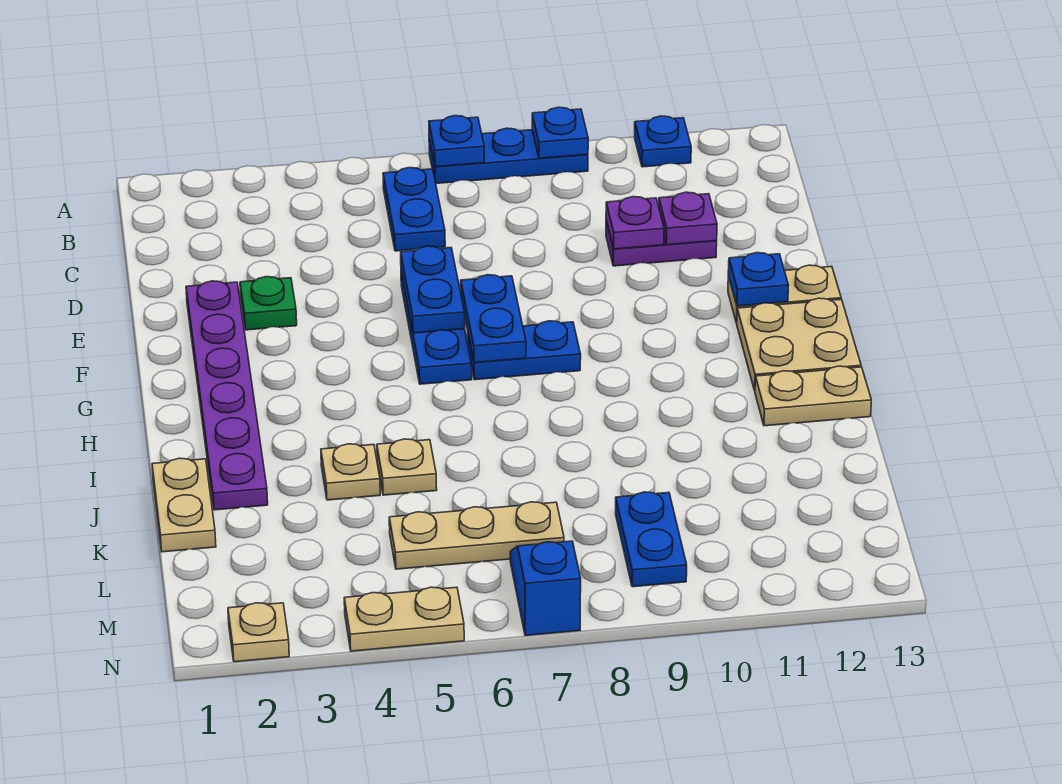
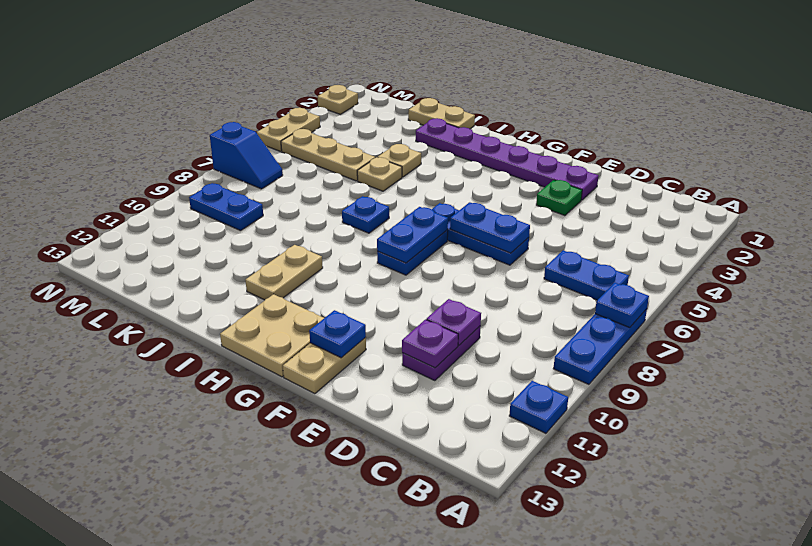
blue plate A9 level 2 -> blue plate I7 level 1
blue plate F7:G7 level 2 -> blue plate G7:G8 level 2
tan plate I12:I13 level 1 -> tan plate I10:I11 level 1
tan plate L5:L7 level 1 -> tan plate K5:M5 level 1

